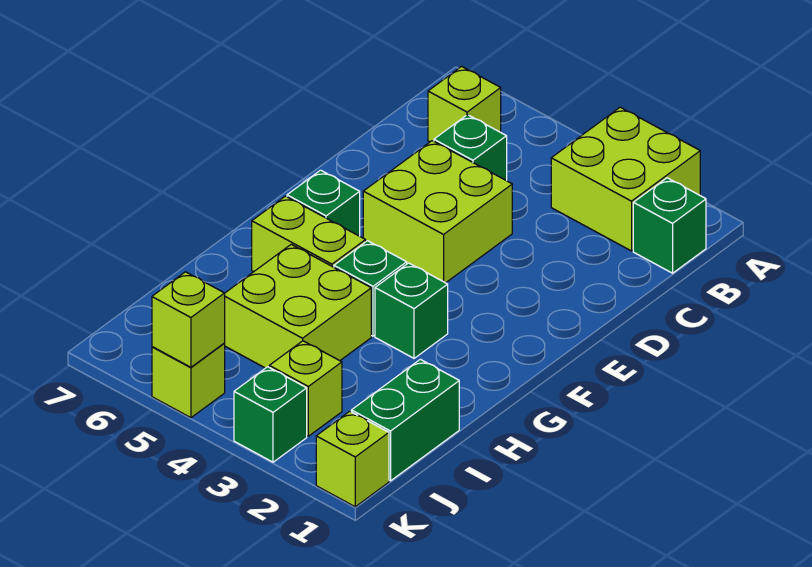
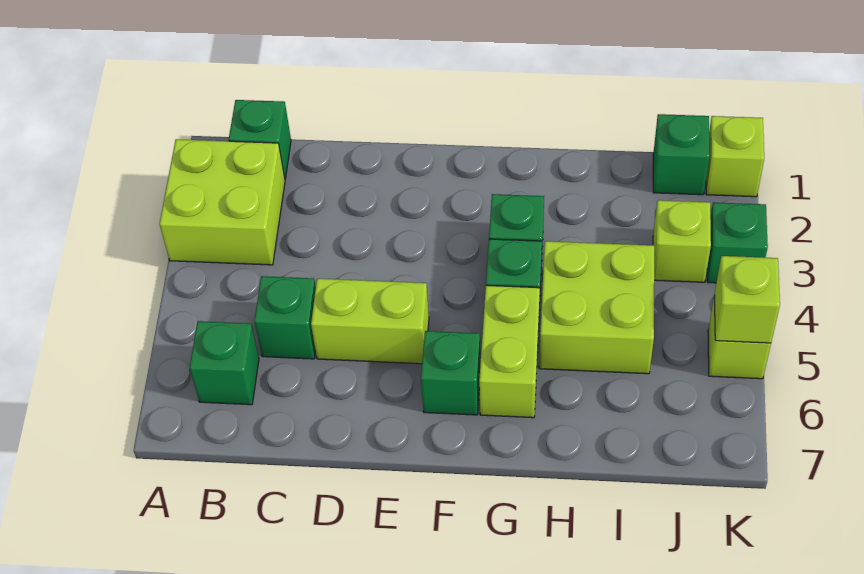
lime brick B6 level 1 -> green brick B6 level 1
lime brick D4:E5 level 1 -> lime brick D5:E5 level 1
green brick I1:J1 level 1 -> green brick J1 level 1

